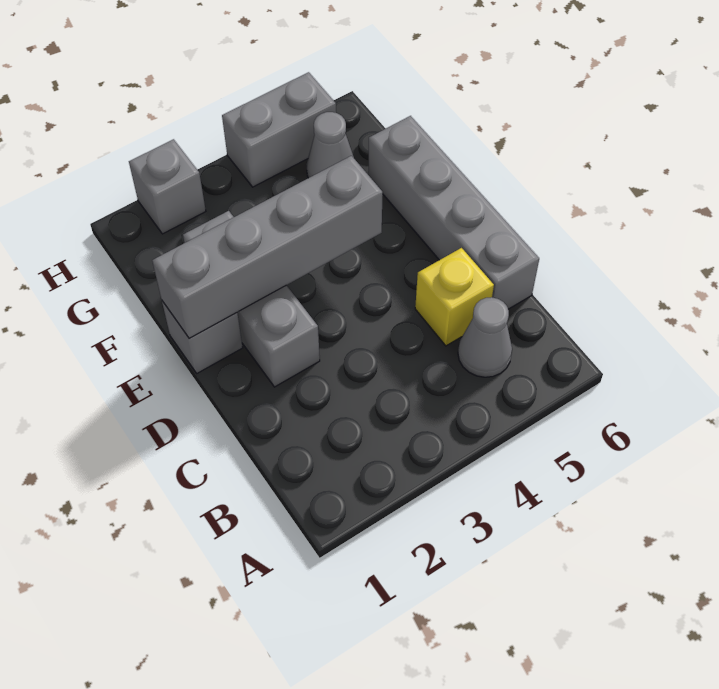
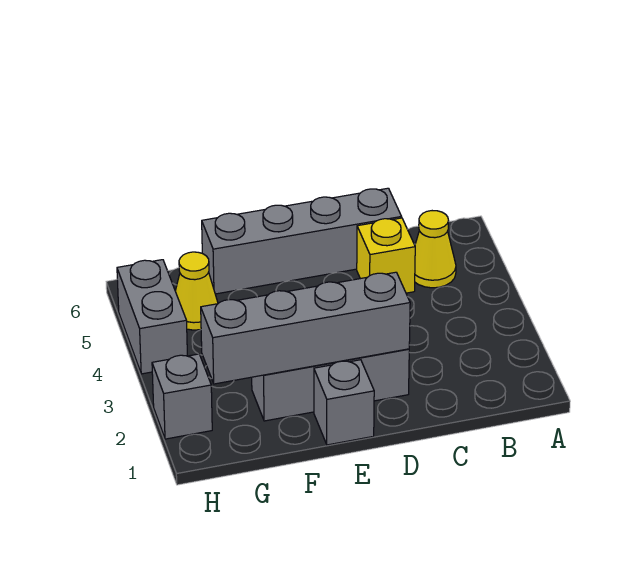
grey cone B5 level 1 -> yellow cone B5 level 1
grey brick E1:E4 level 2 -> grey brick D2:G2 level 2
grey cone G5 level 1 -> yellow cone G5 level 1

